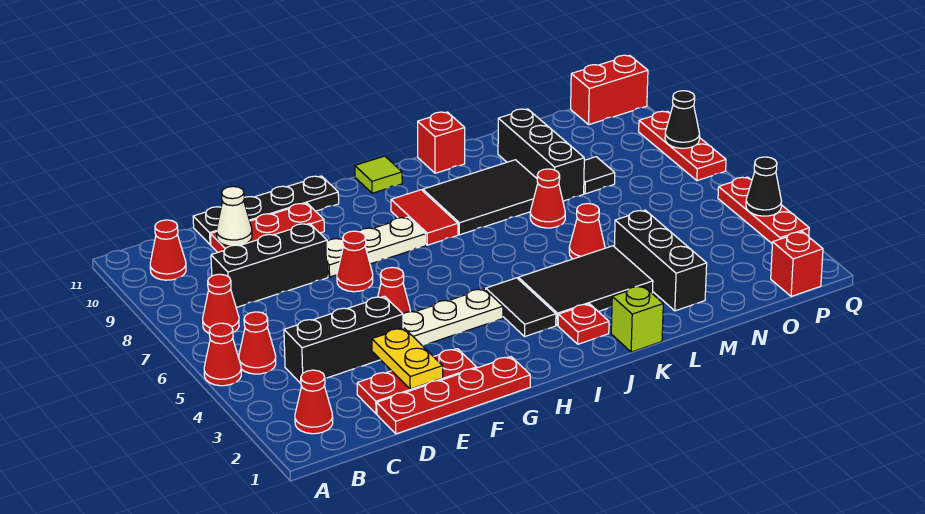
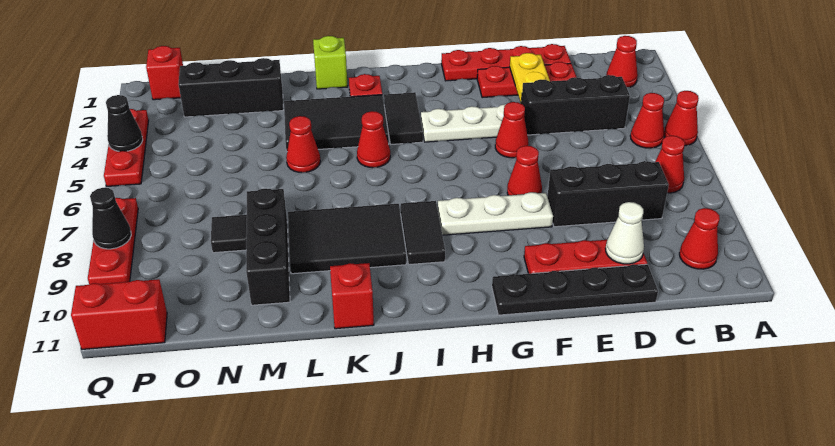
red tile I8:I9 level 1 -> black tile I8:I9 level 1
lime tile I11 level 1 -> none
red cone L7 level 1 -> red cone J5 level 1
black brick M2:M4 level 1 -> black brick M2:O2 level 1

